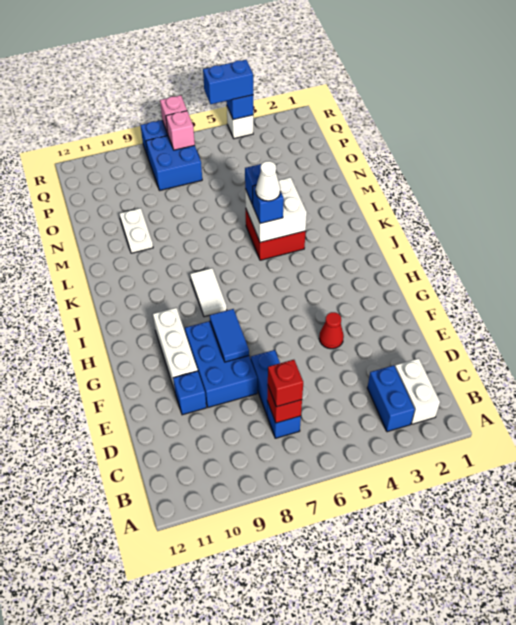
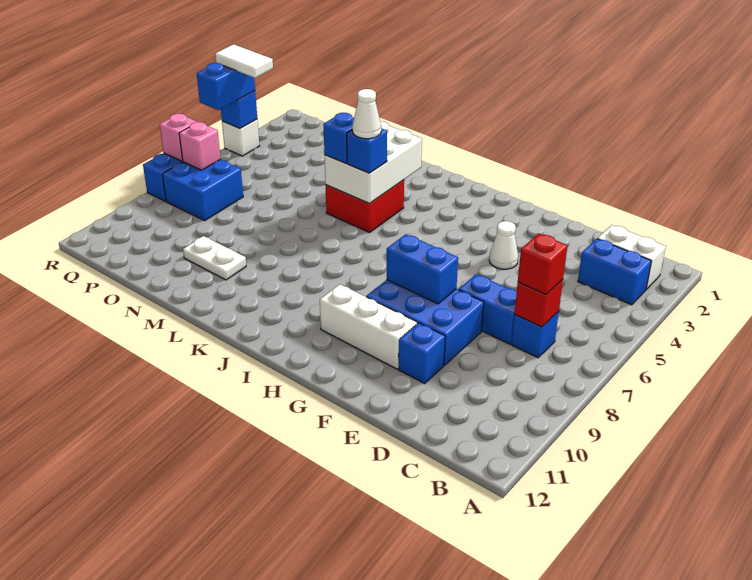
red cone F4 level 1 -> white cone F4 level 1
blue tile F8:G8 level 2 -> blue brick F8:G8 level 2
white tile I8:J8 level 1 -> white tile Q4:R4 level 4
white brick K4:L5 level 2 -> white brick K3:L5 level 2

